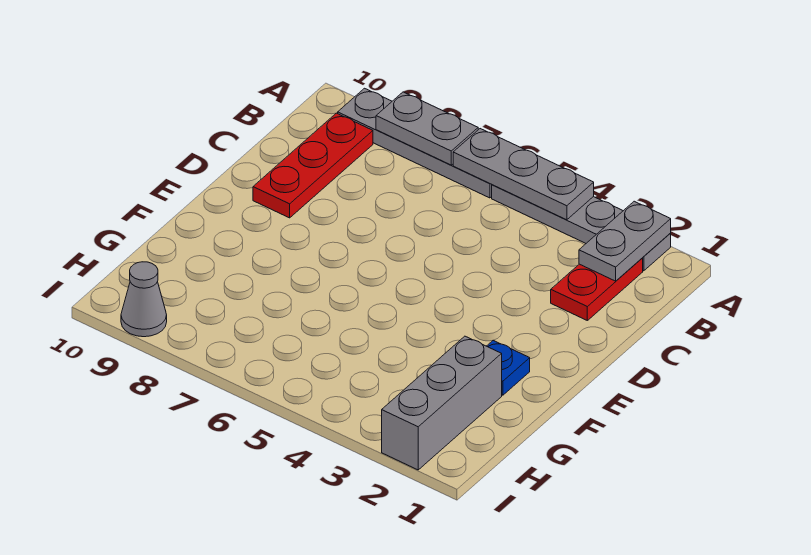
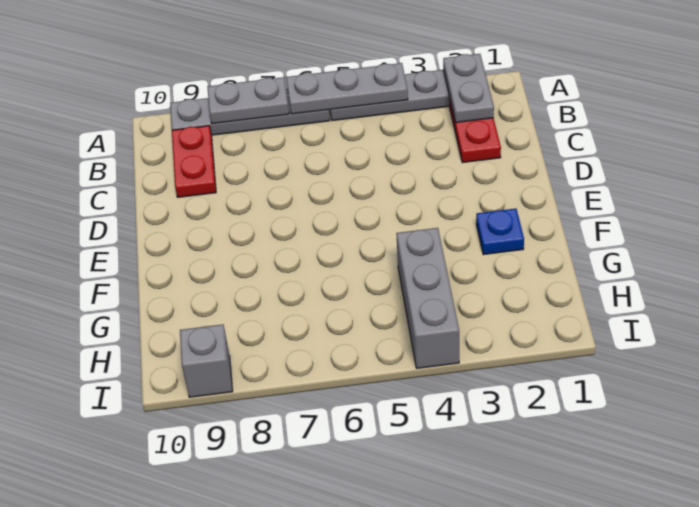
red plate B9:D9 level 1 -> red plate B9:C9 level 1
grey brick G2:I2 level 1 -> grey brick G4:I4 level 1
grey cone I9 level 1 -> grey brick I9 level 1

